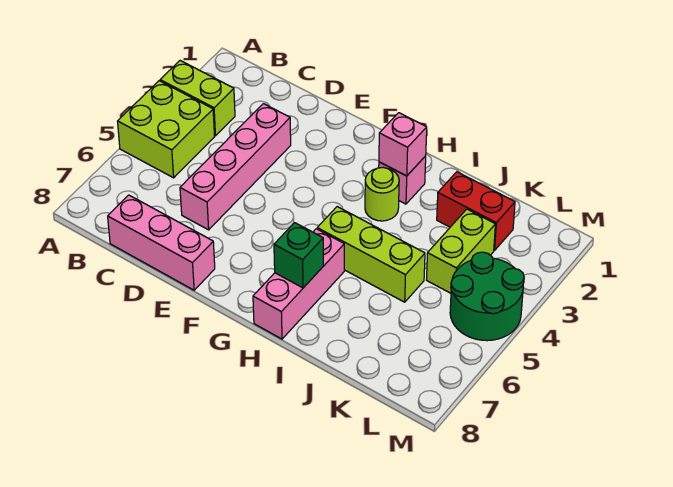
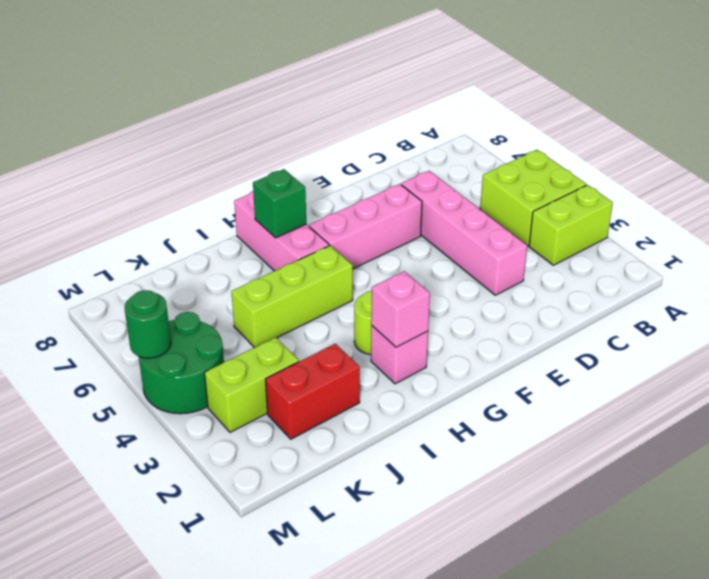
pink brick C8:E8 level 1 -> pink brick E6:G6 level 1
lime brick K3:K4 level 1 -> lime brick K3:L3 level 1
none -> green round brick M5 level 2

